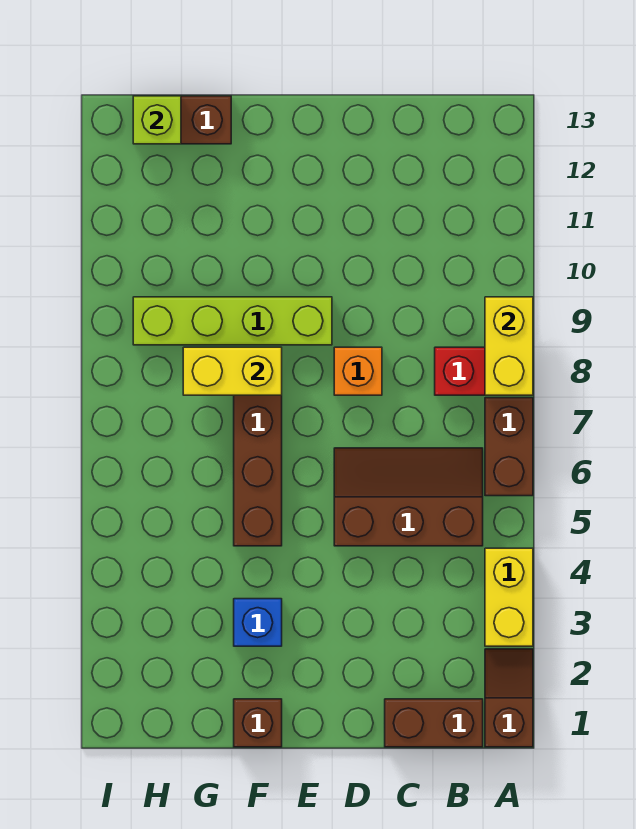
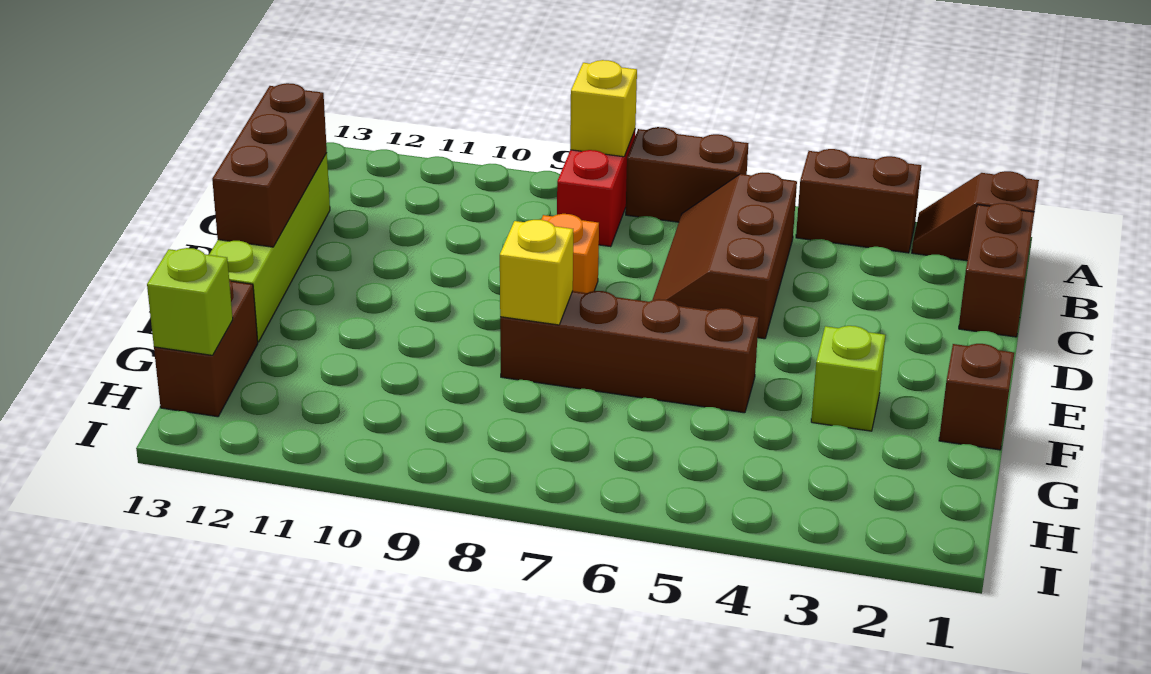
yellow brick A3:A4 level 1 -> brown brick A3:A4 level 1
yellow brick A8:A9 level 2 -> yellow brick A8 level 2
none -> brown brick C13:E13 level 2
lime brick E9:H9 level 1 -> lime brick C13:F13 level 1
blue brick F3 level 1 -> lime brick F3 level 1
yellow brick F8:G8 level 2 -> yellow brick F8 level 2

